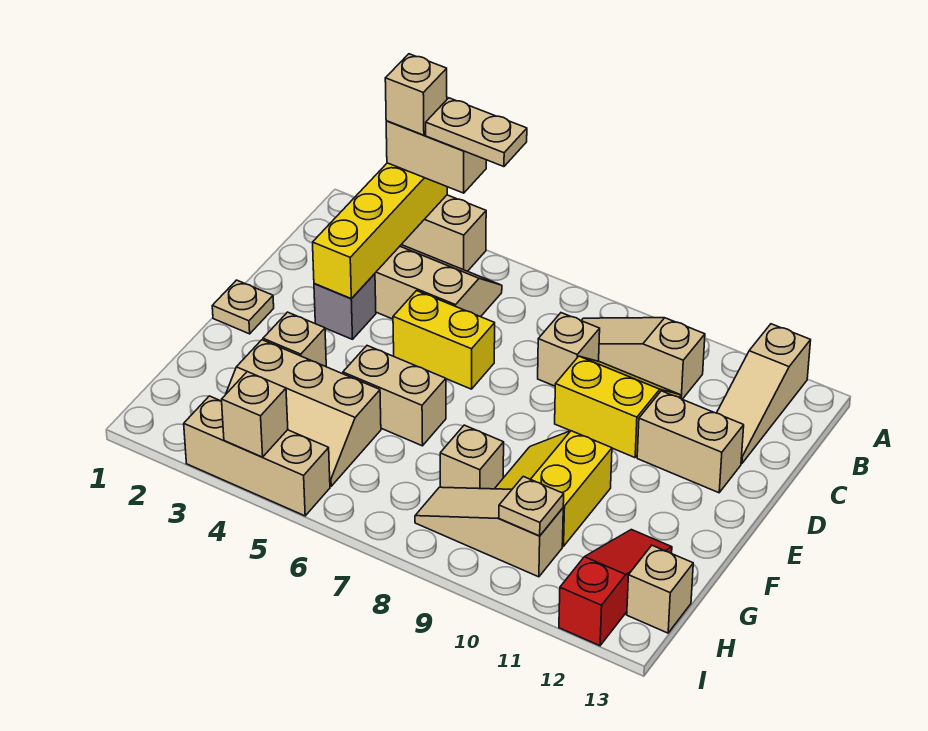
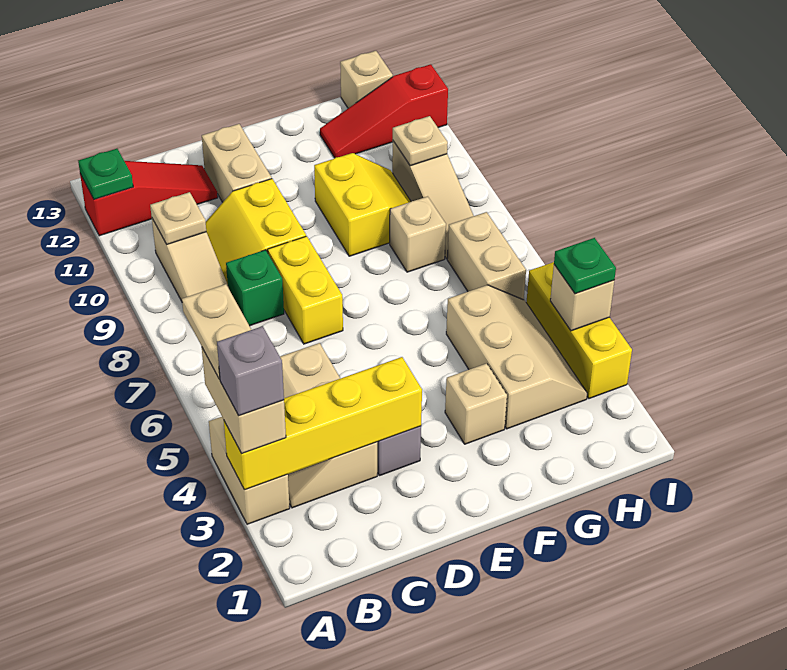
tan brick A3 level 4 -> grey brick A3 level 4
tan slope A12:C12 level 1 top A -> red slope A12:C12 level 1 top A
none -> green plate A12 level 2
tan brick C8 level 1 -> green brick C8 level 1
yellow brick D5:D6 level 1 -> yellow brick D7:D8 level 1
tan plate E1 level 1 -> tan plate B10 level 2
tan brick F5:F6 level 1 -> tan brick H6:H7 level 1
yellow slope F9:G10 level 1 top 10 -> yellow slope F9:G10 level 1 top F
tan brick I3:I5 level 1 -> yellow brick I3:I5 level 1
none -> green plate I4 level 3

